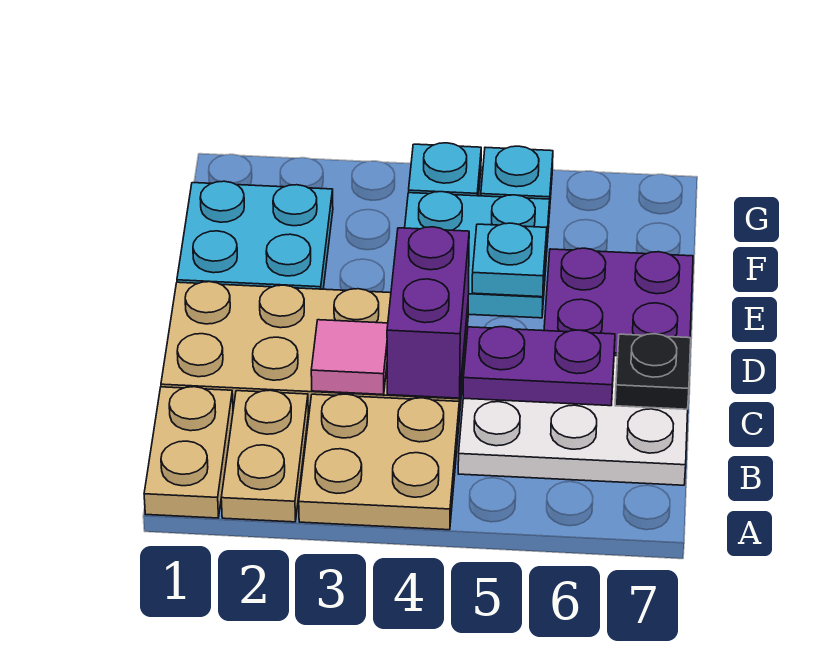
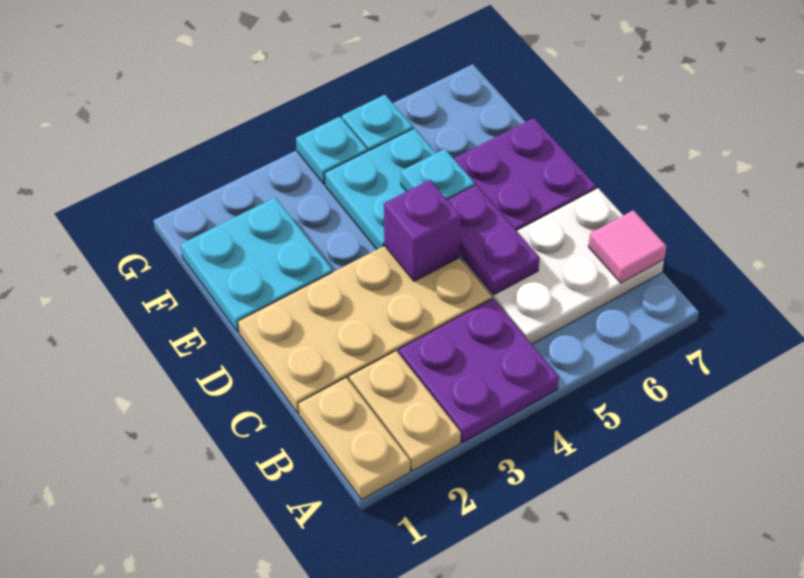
tan plate A3:B4 level 1 -> purple plate A3:B4 level 1
pink tile C3 level 2 -> pink tile B7 level 2
purple brick C4:D4 level 2 -> purple brick D4 level 2
purple plate C5:C6 level 2 -> purple plate C5:D5 level 2
black plate C7 level 2 -> none

